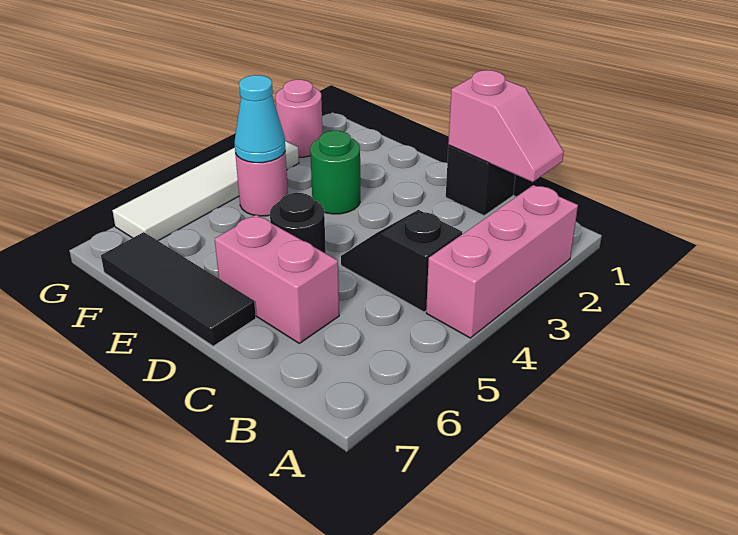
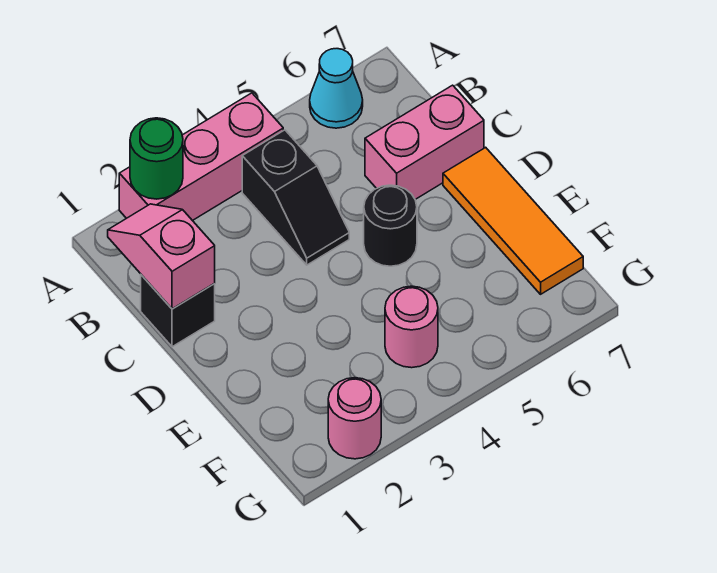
pink brick C6:D6 level 1 -> pink brick C6:C7 level 1
black tile D7:F7 level 1 -> orange tile D7:F7 level 1
green round brick E3 level 1 -> green round brick A2 level 2
cyan cone F4 level 2 -> cyan cone A6 level 1
white tile G3:G6 level 1 -> none

